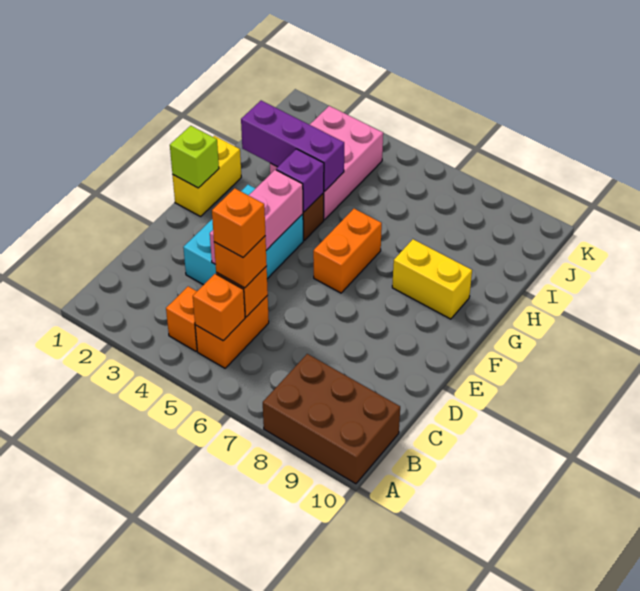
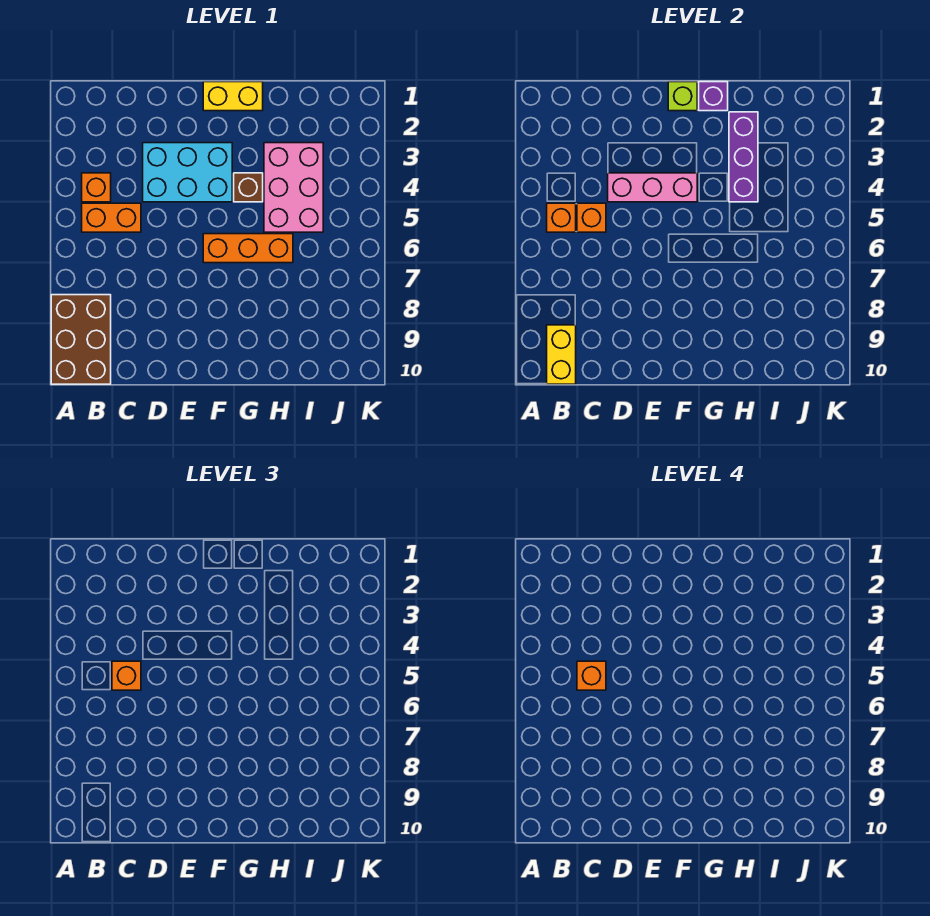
orange brick F6:G6 level 1 -> orange brick F6:H6 level 1
purple brick G4 level 2 -> purple brick G1 level 2
yellow brick G8:G9 level 1 -> yellow brick B9:B10 level 2
pink brick H3:J4 level 1 -> pink brick H3:I5 level 1

